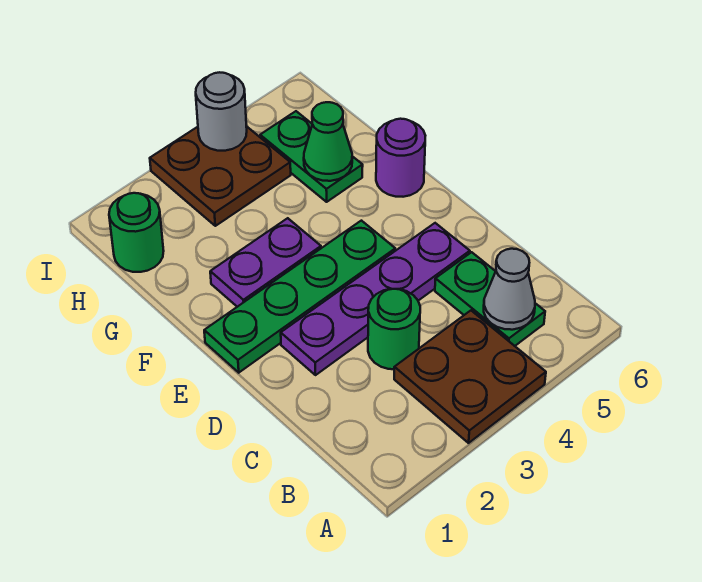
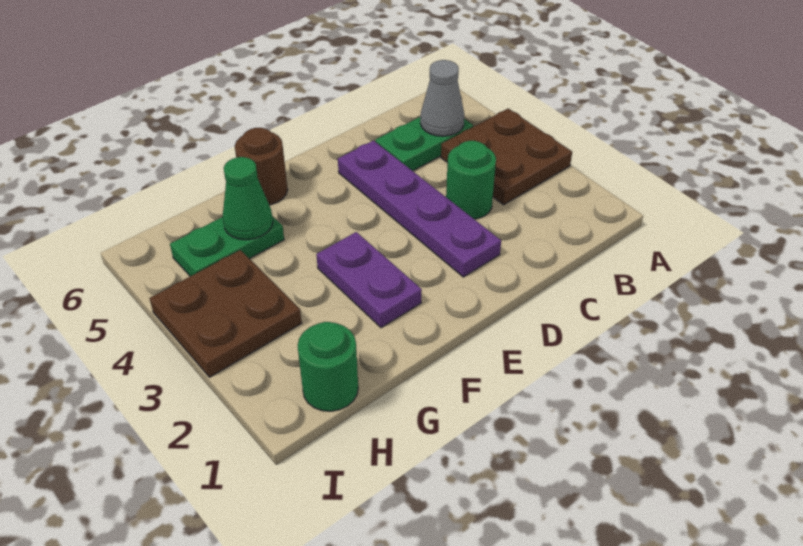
green plate E1:E4 level 1 -> none
purple round brick F6 level 1 -> brown round brick F6 level 1
grey round brick I4 level 2 -> none

